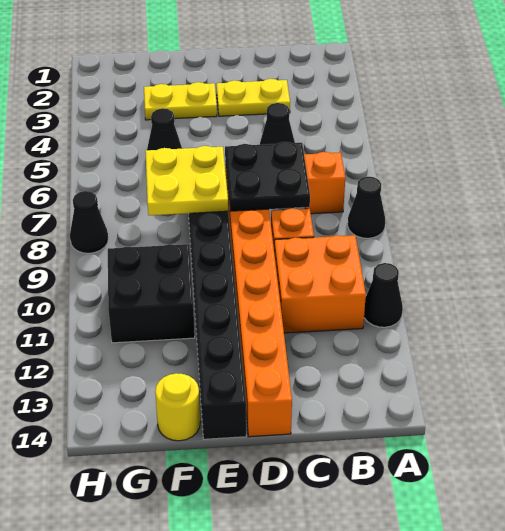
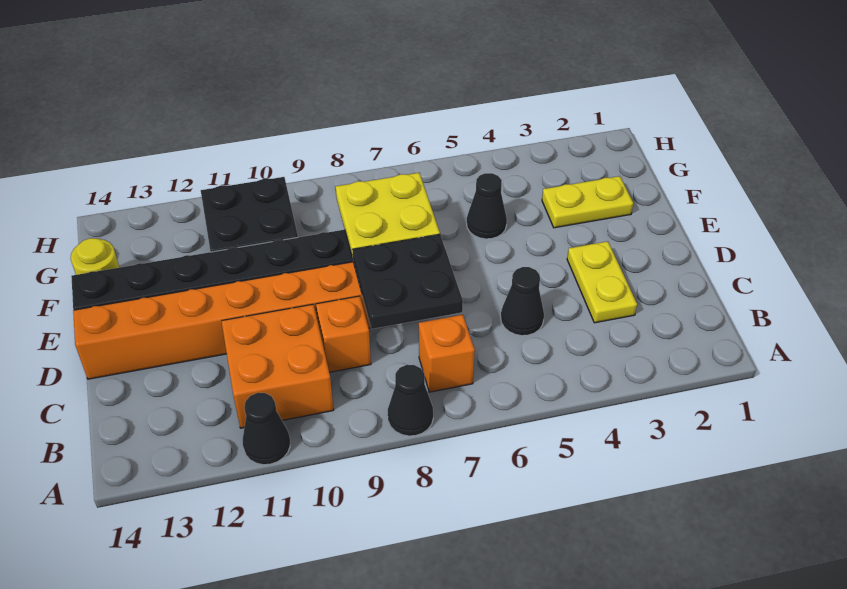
yellow plate E3:F3 level 1 -> yellow plate F2:F3 level 1
black cone H8 level 1 -> none

